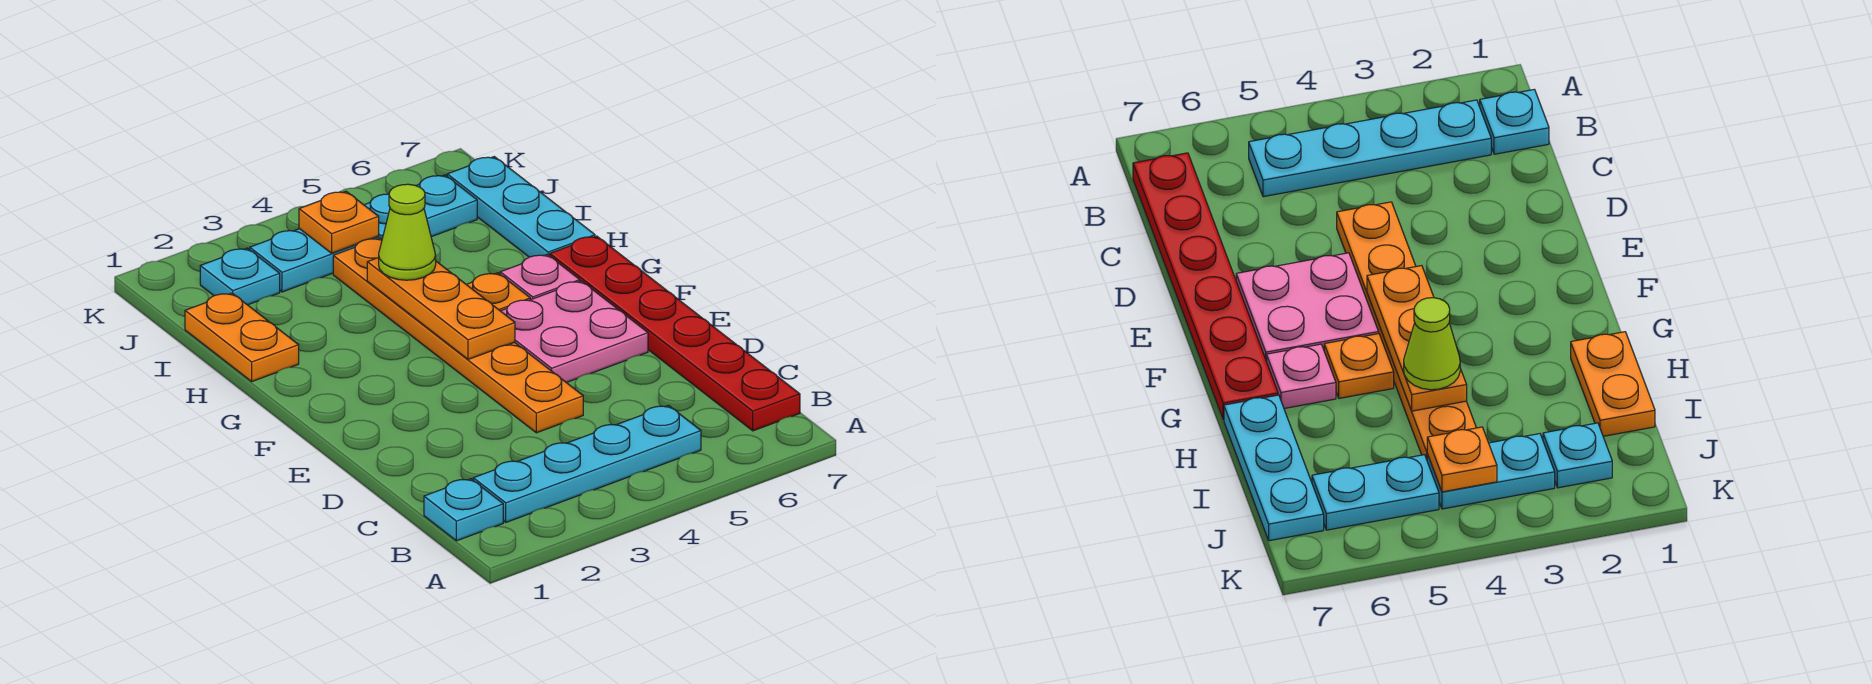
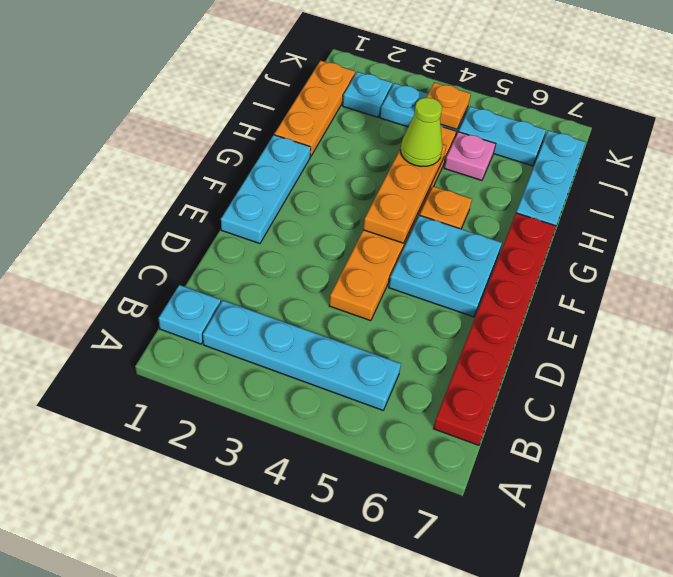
none -> cyan plate E1:G1 level 1
pink plate E5:F6 level 1 -> cyan plate E5:F6 level 1
pink plate G6 level 1 -> pink plate I5 level 1
orange plate H1:I1 level 1 -> orange plate H1:J1 level 1

